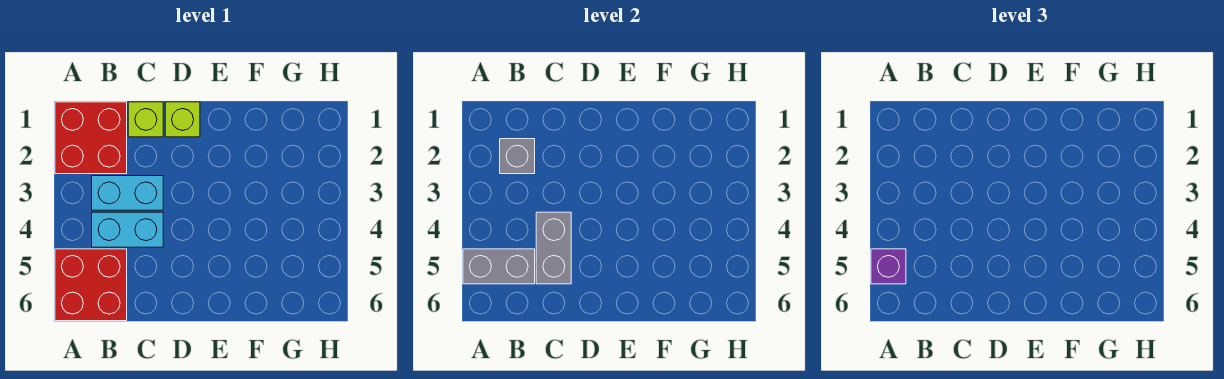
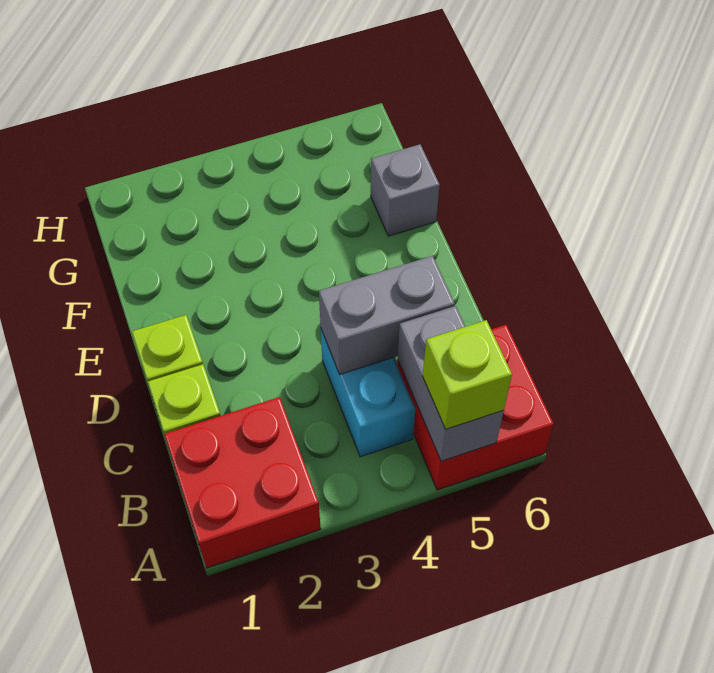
purple brick A5 level 3 -> lime brick A5 level 3
grey brick B2 level 2 -> grey brick F6 level 1
cyan brick B3:C3 level 1 -> none

